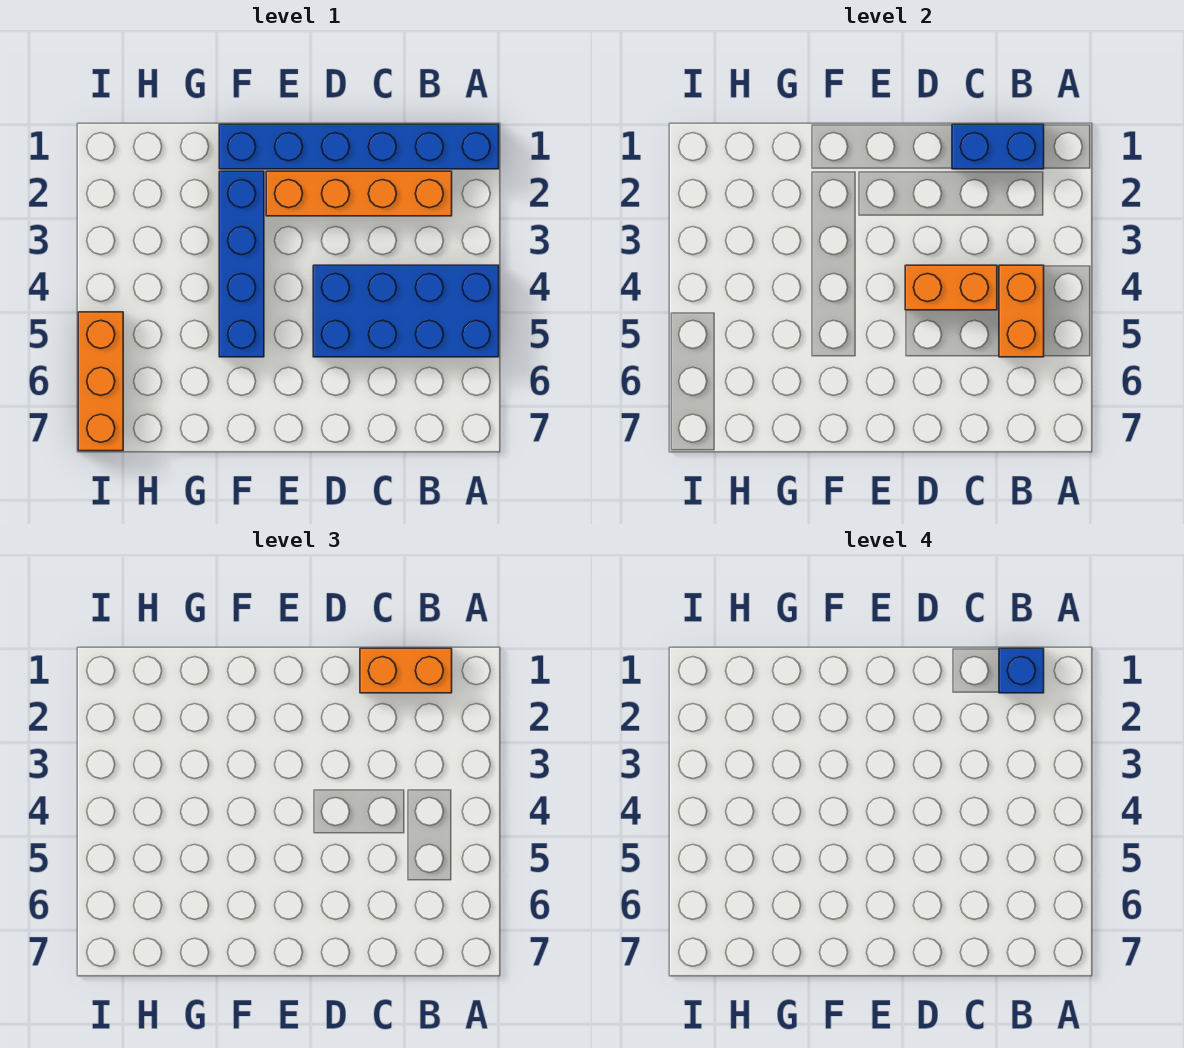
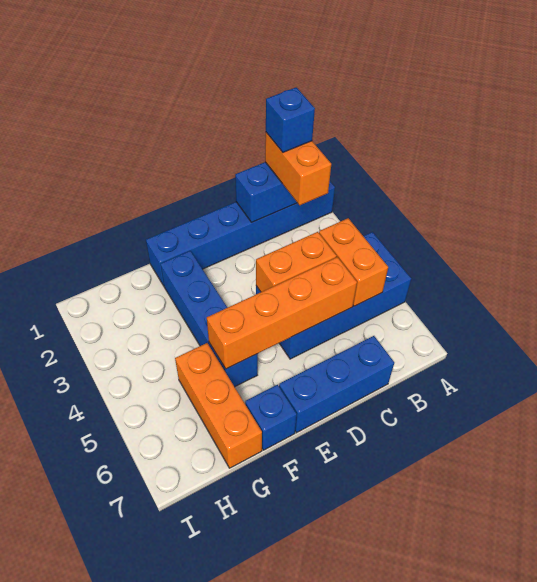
orange brick B1:C1 level 3 -> orange brick B1:B2 level 3
orange brick B2:E2 level 1 -> orange brick C5:F5 level 2
none -> blue brick C7:E7 level 1
none -> blue brick F7 level 1
orange brick I5:I7 level 1 -> orange brick G5:G7 level 1

